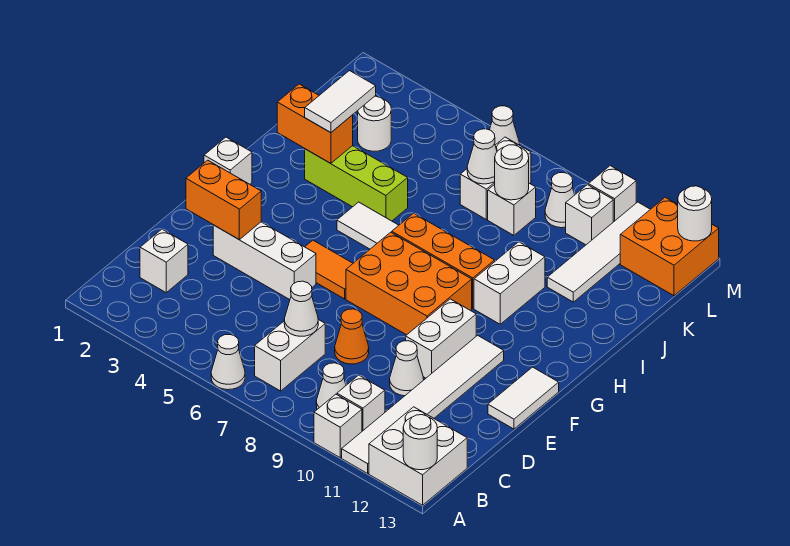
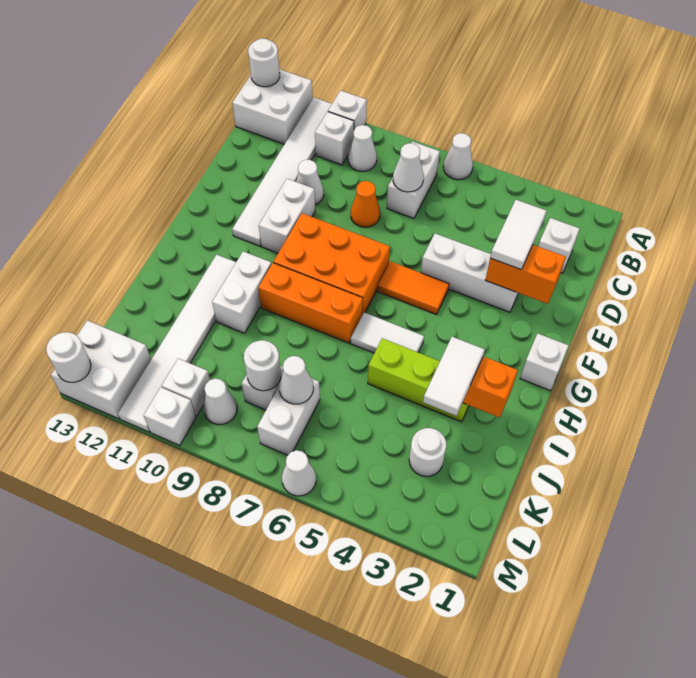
white tile E13:F13 level 1 -> white tile D3:E3 level 3
white tile J11:M11 level 1 -> white tile H11:M11 level 1
orange brick L12:M13 level 1 -> white brick L12:M13 level 1

